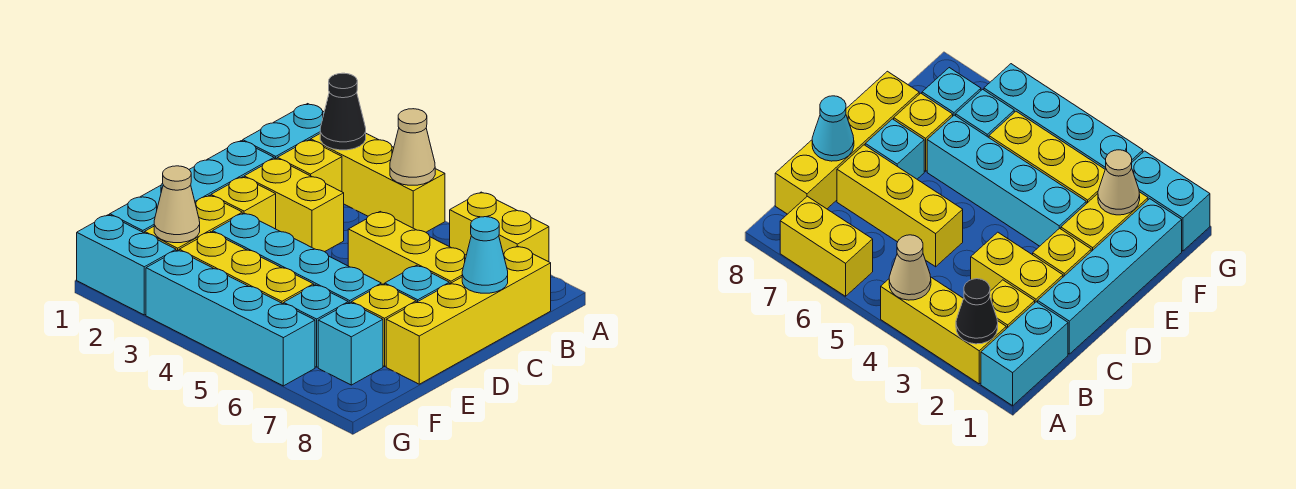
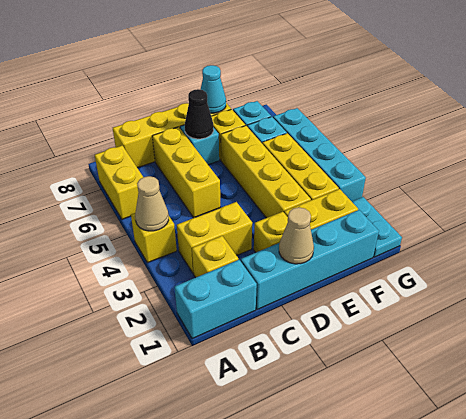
yellow brick A2:A4 level 1 -> yellow brick A4 level 1
black cone A2 level 2 -> black cone D7 level 2
yellow brick C2:C3 level 1 -> yellow brick B3:C3 level 1
cyan cone C8 level 2 -> cyan cone E8 level 2
cyan brick E3:E6 level 1 -> yellow brick E3:E6 level 1
tan cone F2 level 2 -> tan cone D1 level 2
cyan brick G1:G2 level 1 -> cyan plate G1:G2 level 1

